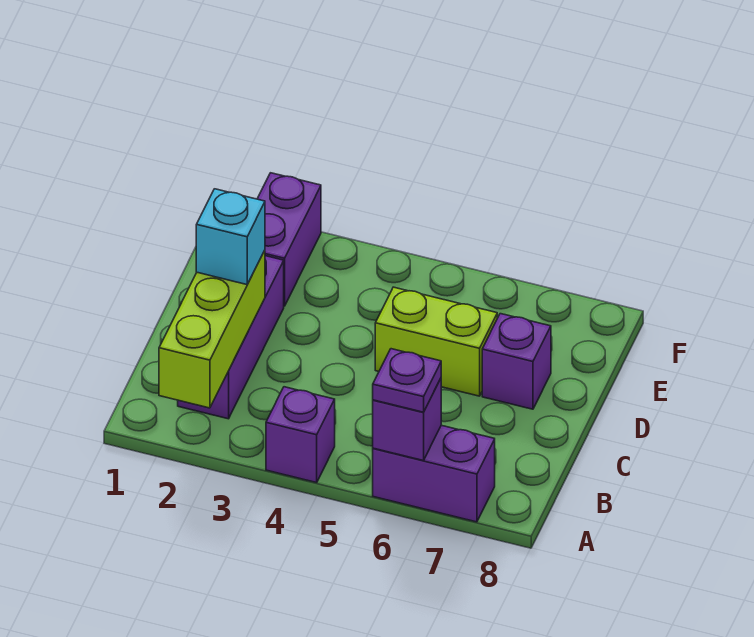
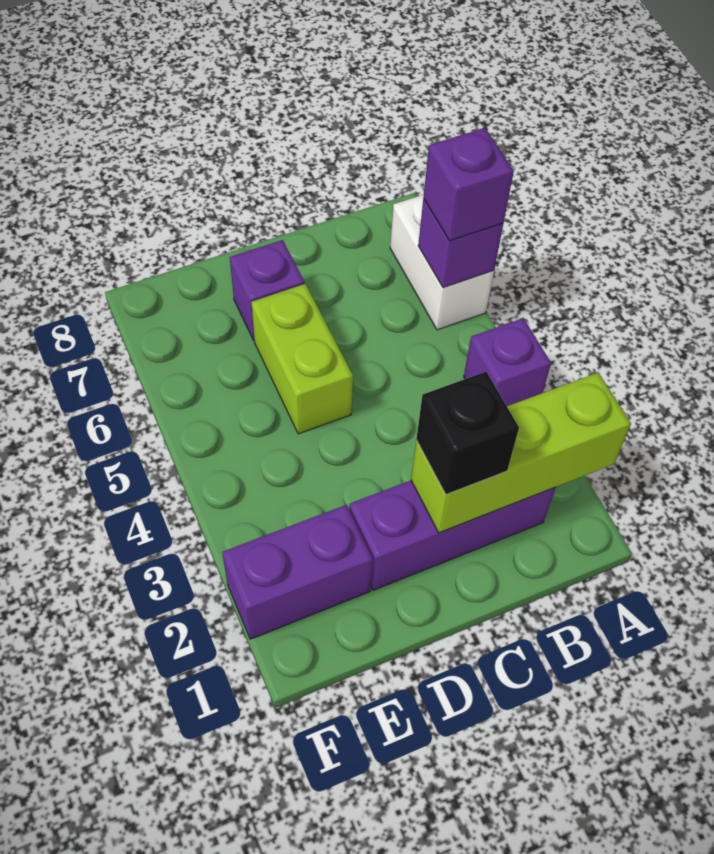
purple brick A6:A7 level 1 -> white brick A6:A7 level 1
purple plate A6 level 3 -> purple brick A6 level 3
cyan brick C2 level 3 -> black brick C2 level 3

